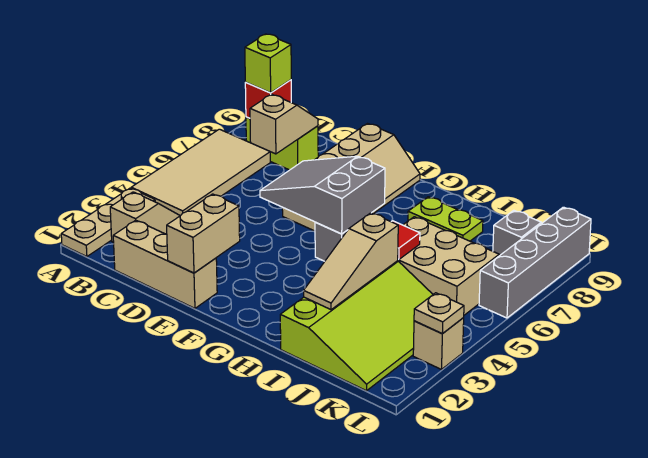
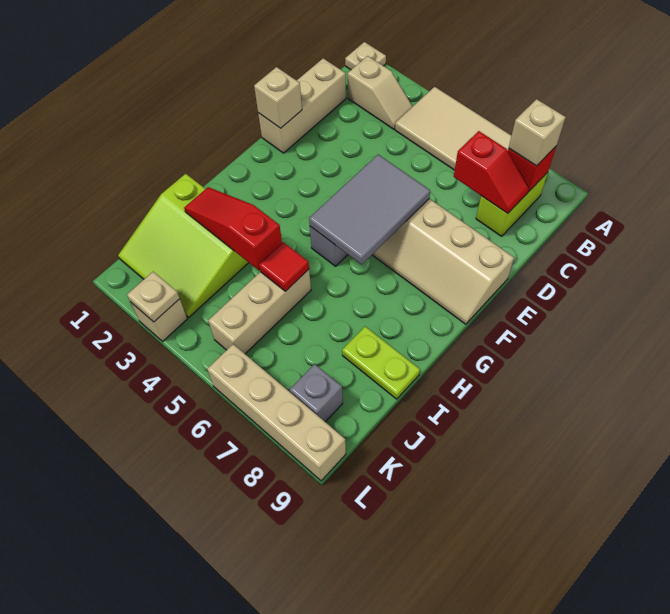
tan plate A1:A3 level 1 -> tan plate A1 level 1
lime brick B8 level 3 -> tan brick B8 level 3
tan slope C7:C8 level 2 top 7 -> red slope C7:C8 level 2 top 7
tan brick E1:E2 level 2 -> tan brick E1 level 2
grey slope E5:G6 level 2 top G -> grey tile E5:G6 level 2
lime plate H8:I8 level 1 -> lime plate I8:I9 level 1
lime slope I1:K4 level 1 top I -> lime slope I1:K3 level 1 top I
tan slope I2:I4 level 2 top 4 -> red slope I2:I4 level 2 top 4
tan brick I5:K6 level 1 -> tan brick I5:K5 level 1
grey brick L6:L9 level 1 -> tan brick L6:L9 level 1

